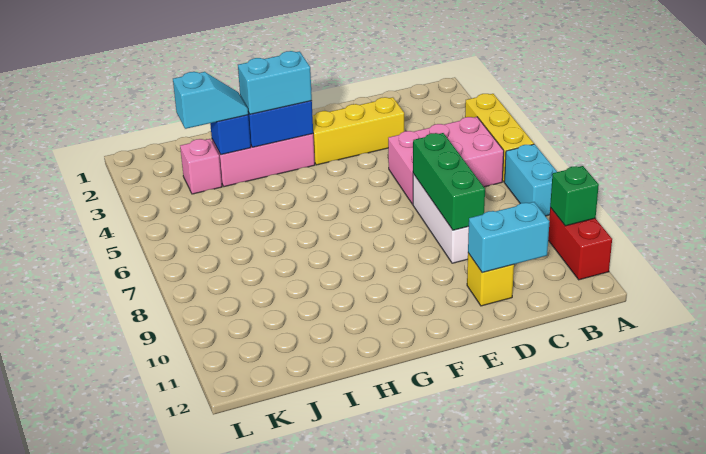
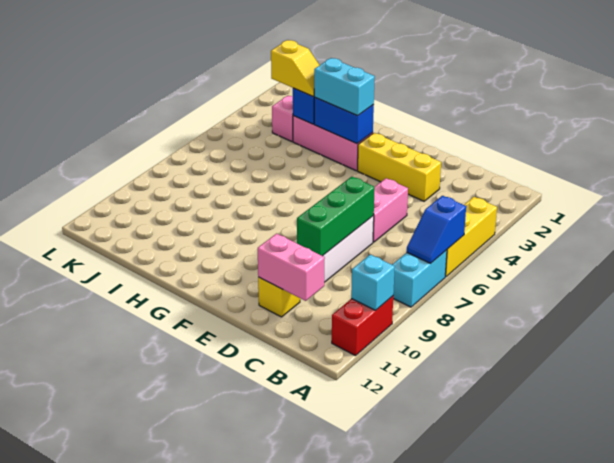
none -> blue slope A6:A7 level 2 top 6
green brick A10 level 2 -> cyan brick A10 level 2
pink brick B5:D6 level 1 -> pink brick D5:D6 level 1
cyan brick C11:D11 level 2 -> pink brick C11:D11 level 2
cyan slope I3:J3 level 3 top J -> yellow slope I3:J3 level 3 top J

